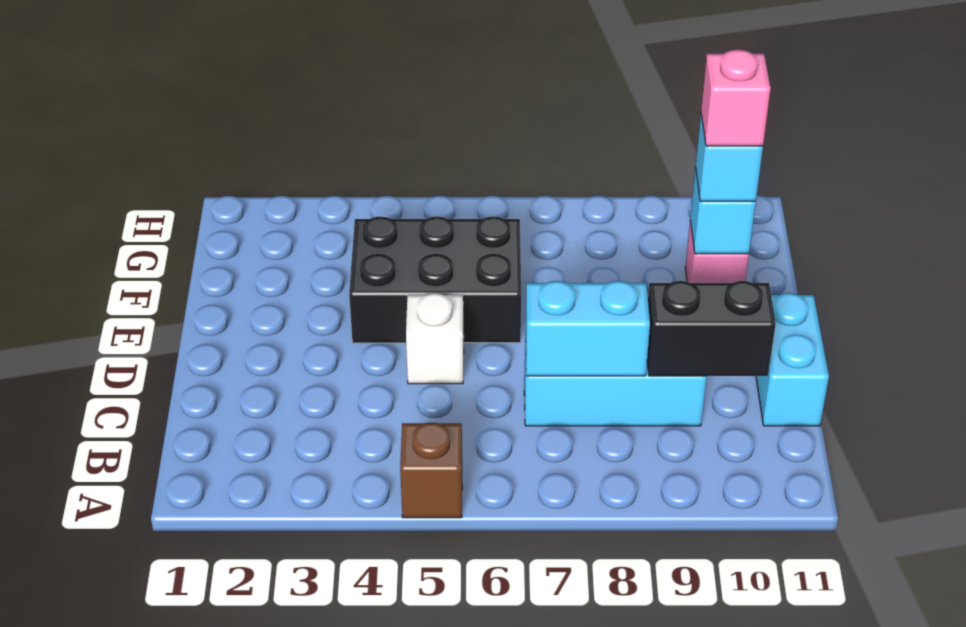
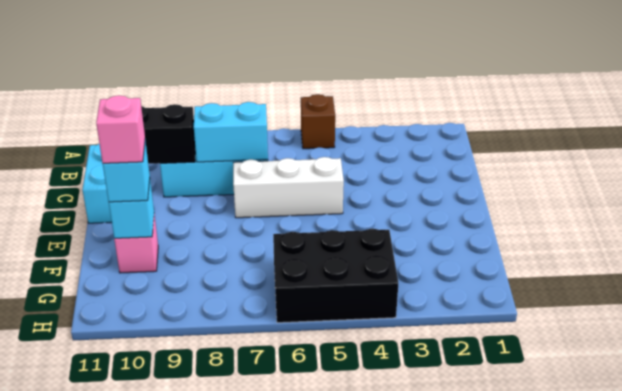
white brick D5 level 1 -> white brick D5:D7 level 1
black brick E4:F6 level 1 -> black brick G4:H6 level 1

